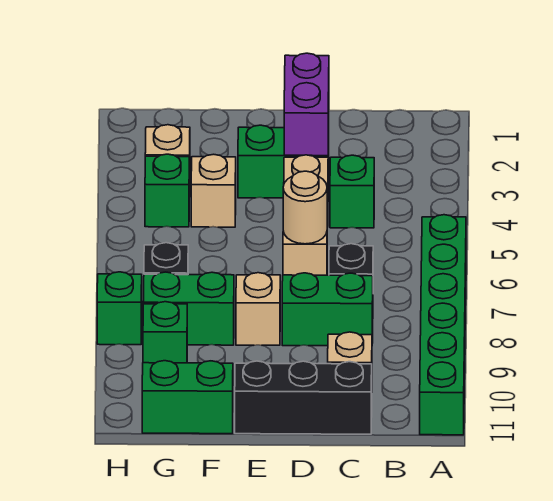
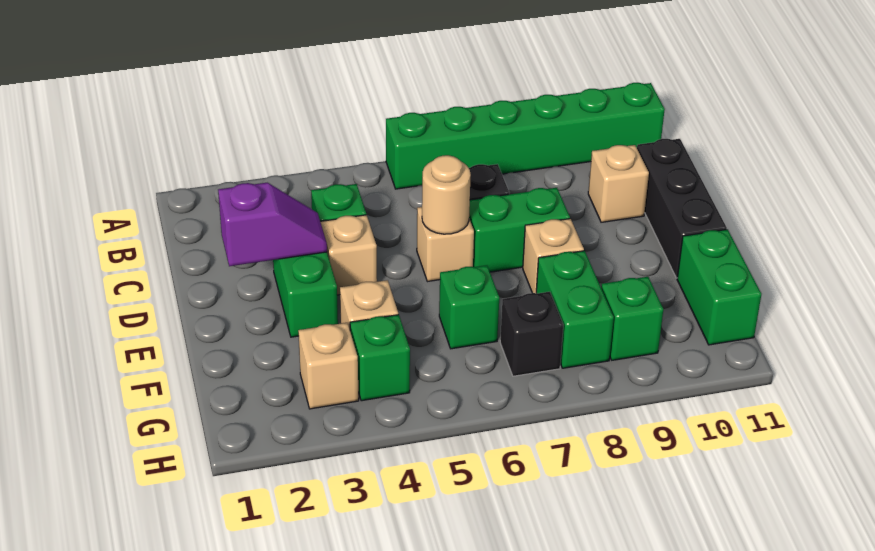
green brick C8:D8 level 1 -> green brick D7:D8 level 1
purple brick D2:D3 level 2 -> purple slope D2:D3 level 2 top 2
green brick H8 level 1 -> green brick F6 level 1

